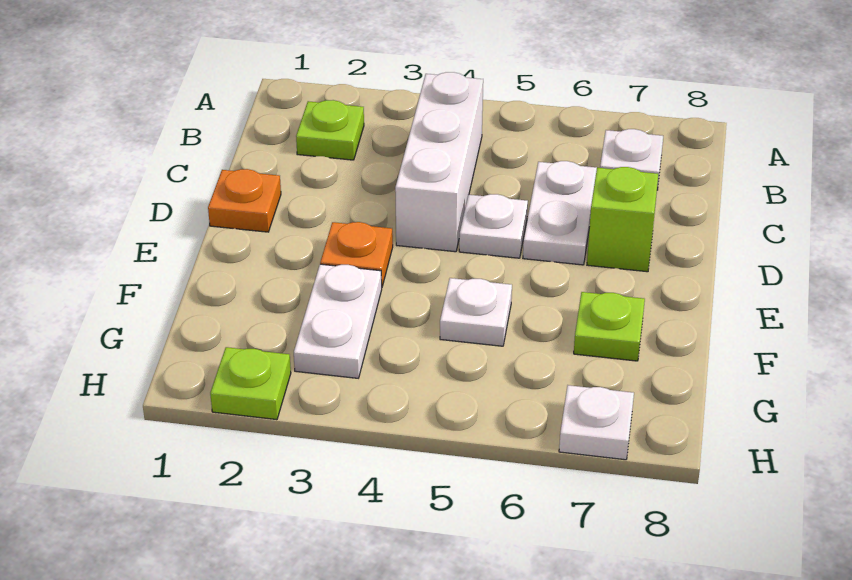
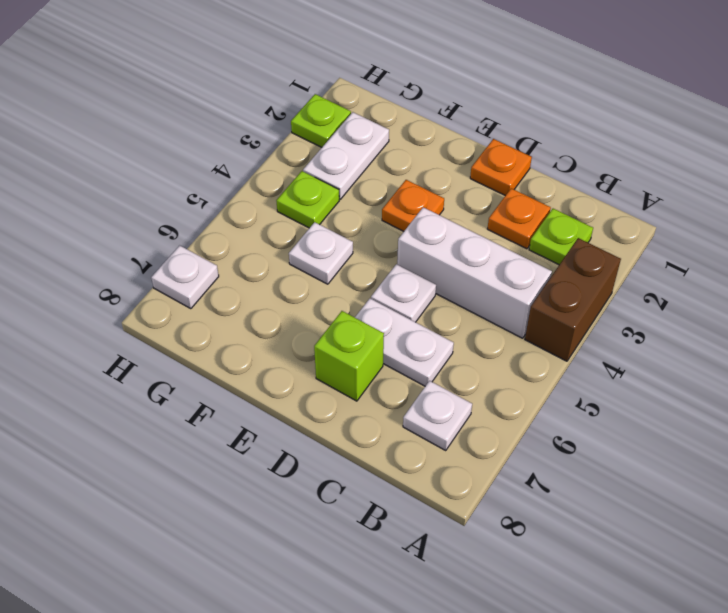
none -> brown brick A3:A4 level 1
none -> orange plate C2 level 1
white plate F3:G3 level 1 -> white plate G2:G3 level 1
lime plate F7 level 1 -> lime plate G4 level 1

